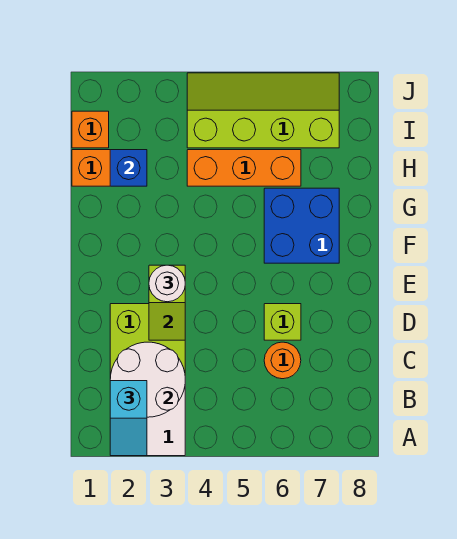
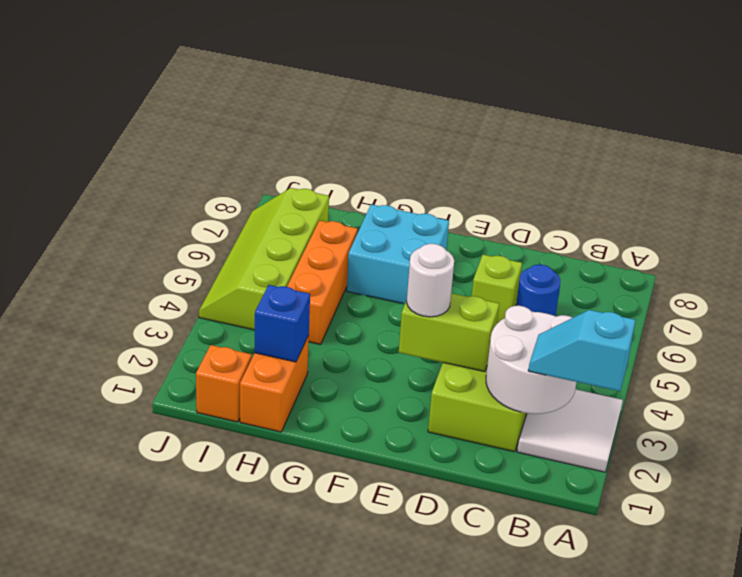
cyan slope A2:B2 level 3 top B -> cyan slope A2:B2 level 3 top A
orange round brick C6 level 1 -> blue round brick C6 level 1
lime slope D3:E3 level 2 top E -> lime brick D3:E3 level 2
blue brick F6:G7 level 1 -> cyan brick F6:G7 level 1

